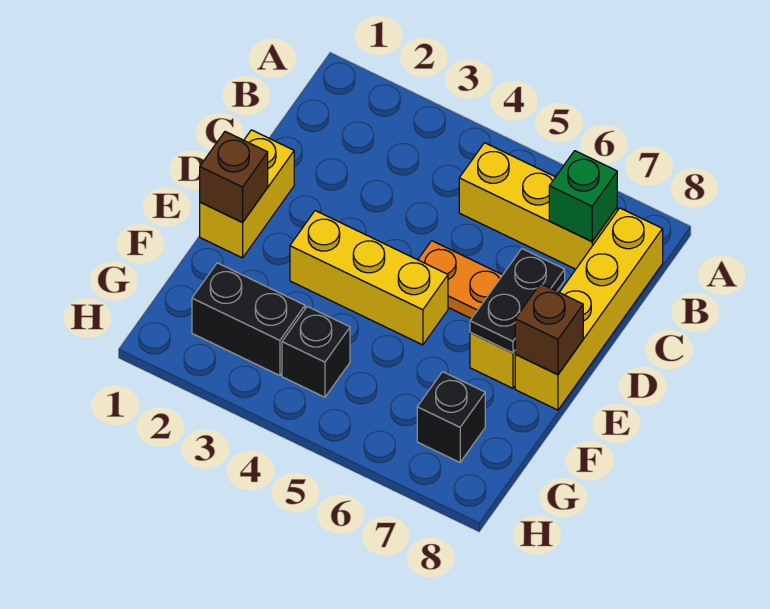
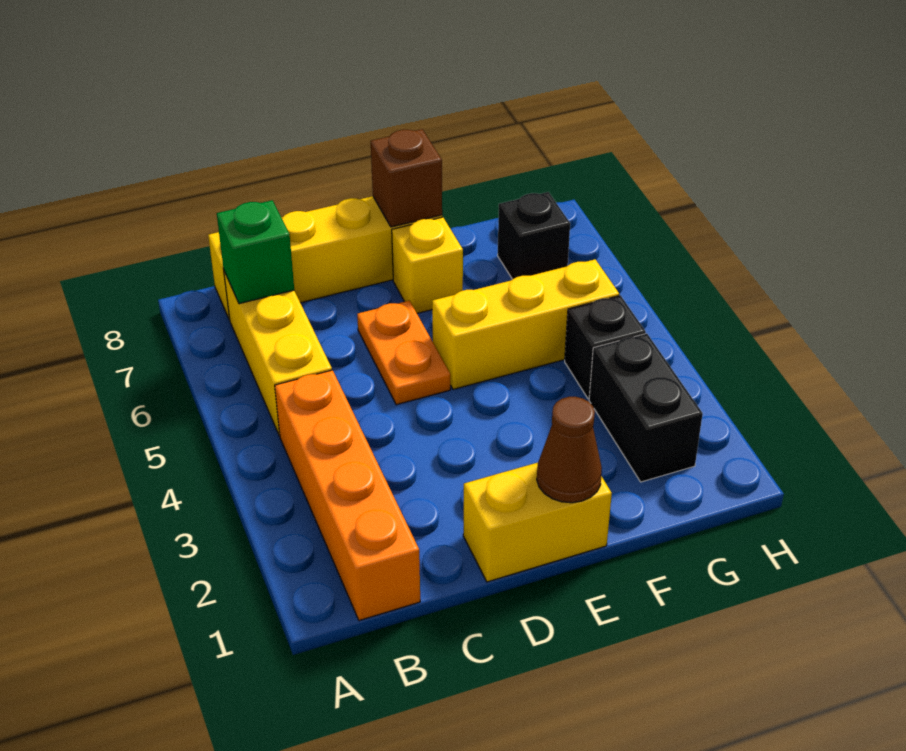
none -> orange brick B1:B4 level 1
black plate D7:E7 level 2 -> none
brown brick E1 level 2 -> brown cone E1 level 2
yellow brick E3:E5 level 1 -> yellow brick E5:G5 level 1

